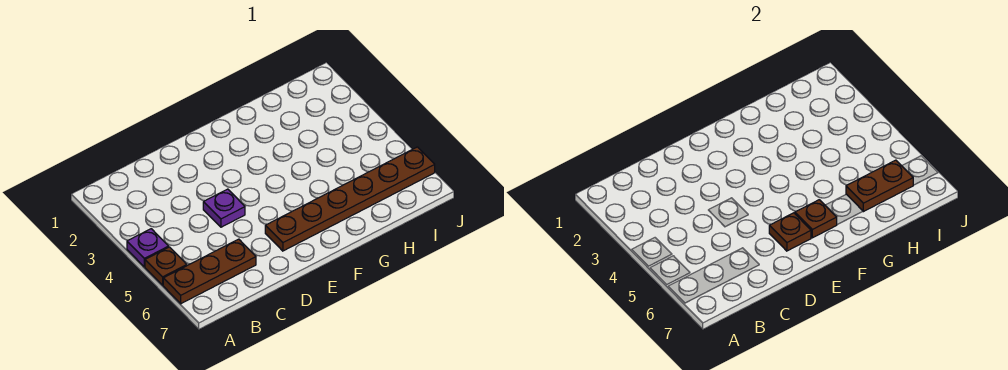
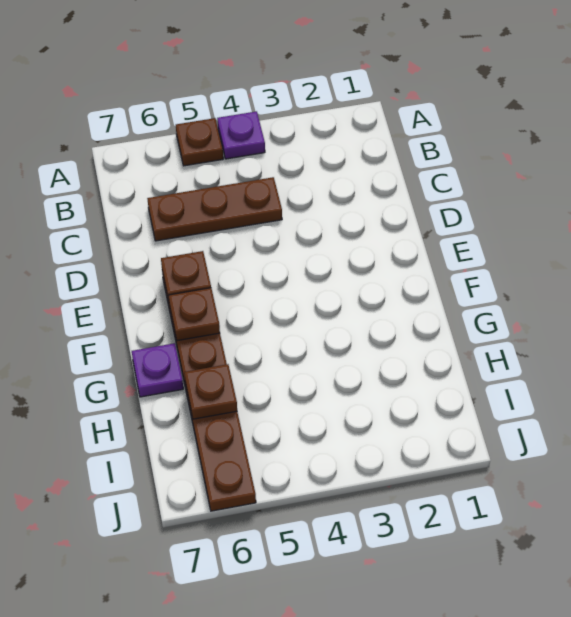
brown plate A6:C6 level 1 -> brown plate C4:C6 level 1
purple plate D4 level 1 -> purple plate G7 level 1
brown plate H6:I6 level 2 -> brown plate H6 level 2

